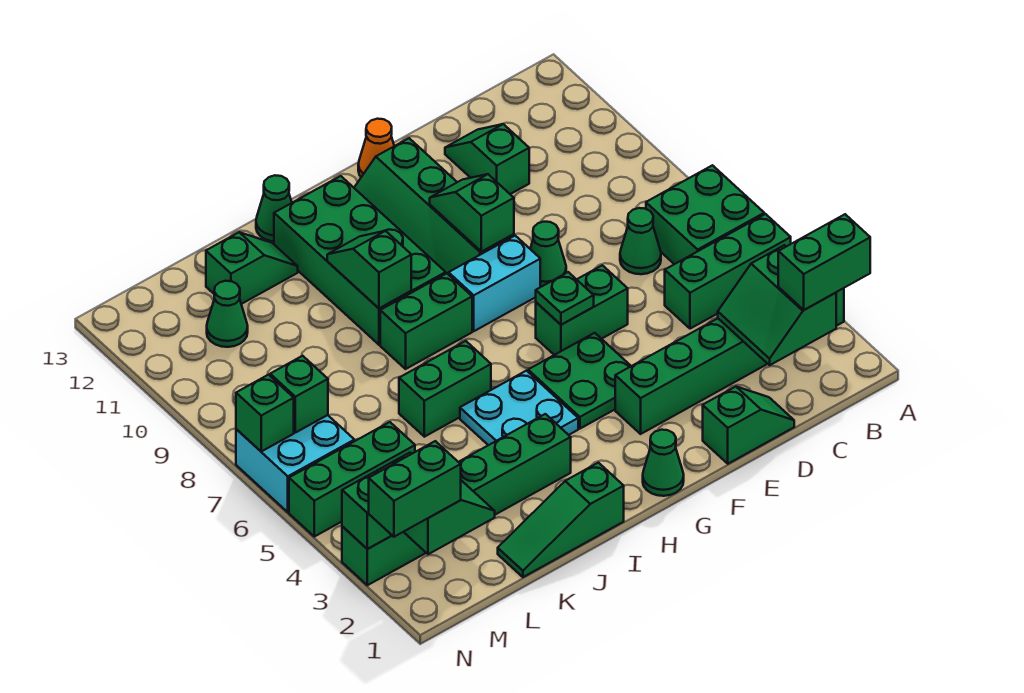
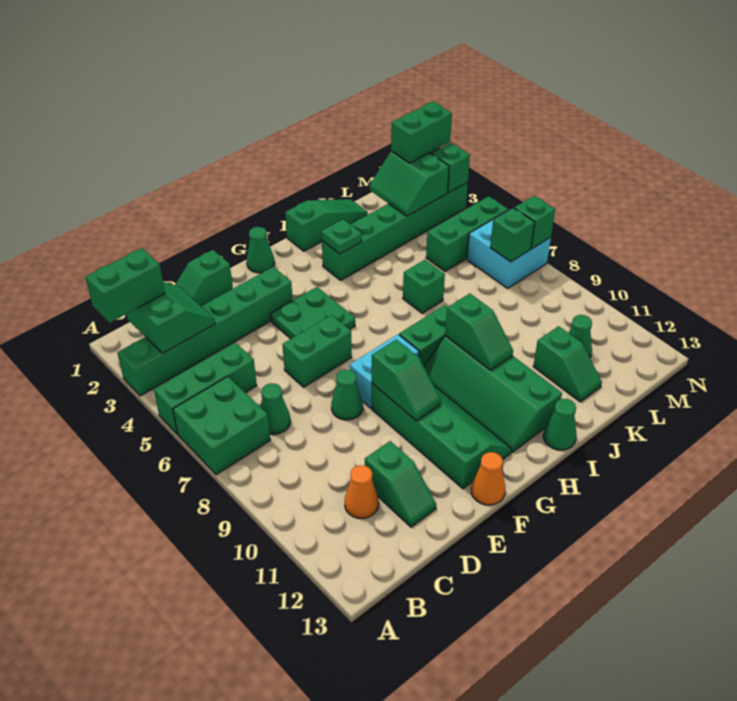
none -> orange cone C11 level 1
green plate F6 level 2 -> green plate I3 level 2
cyan plate H4:I5 level 1 -> none
green brick H9:I12 level 1 -> green slope H9:I12 level 1 top I
green brick I6:J6 level 1 -> green brick J6 level 1
green slope J12:K12 level 1 top K -> green slope K11:K12 level 1 top 11

